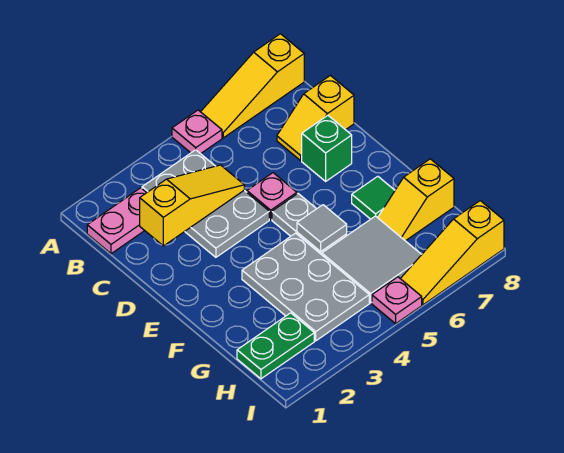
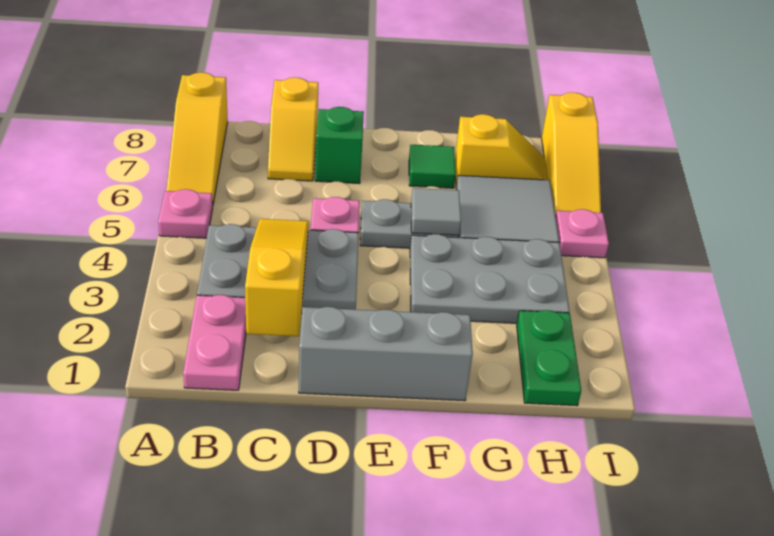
none -> grey brick D1:F1 level 1
yellow slope G7:G8 level 1 top 8 -> yellow slope G7:H7 level 1 top G

